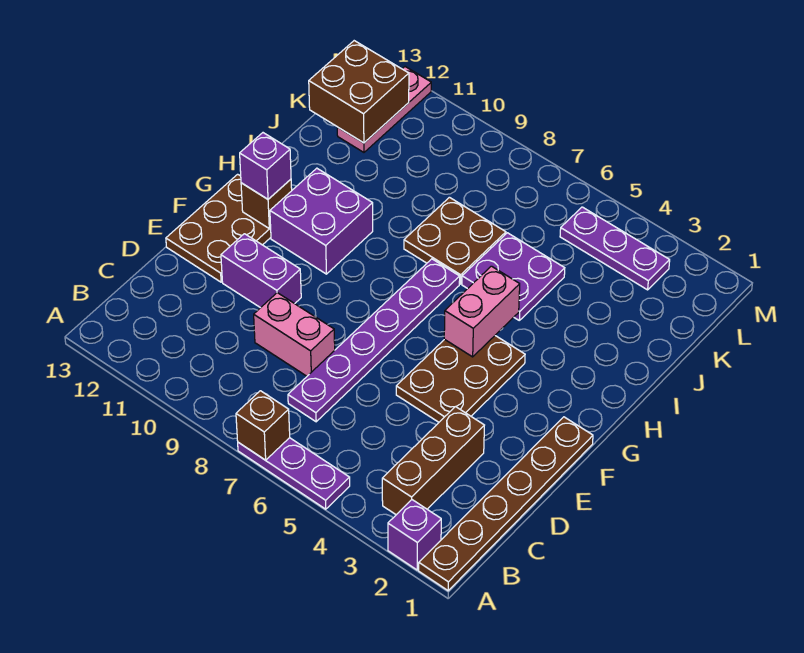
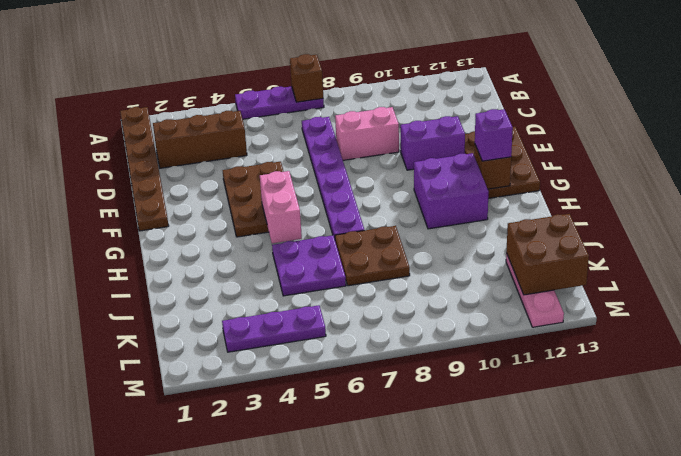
purple brick A2 level 1 -> none
brown brick B3:D3 level 1 -> brown brick C2:C4 level 1

